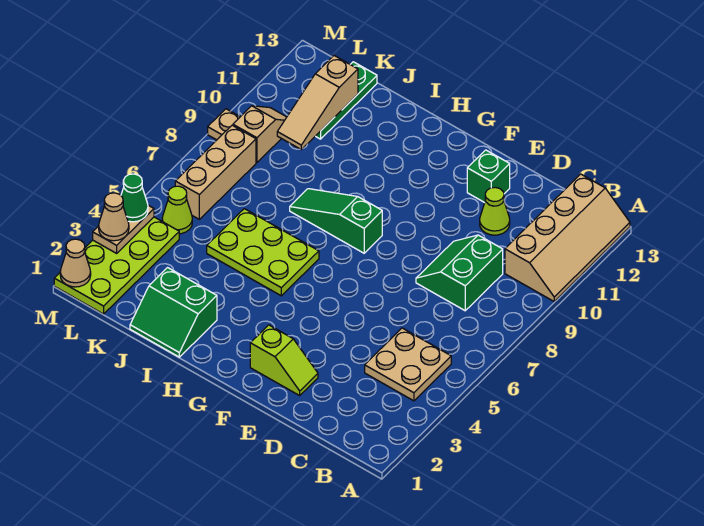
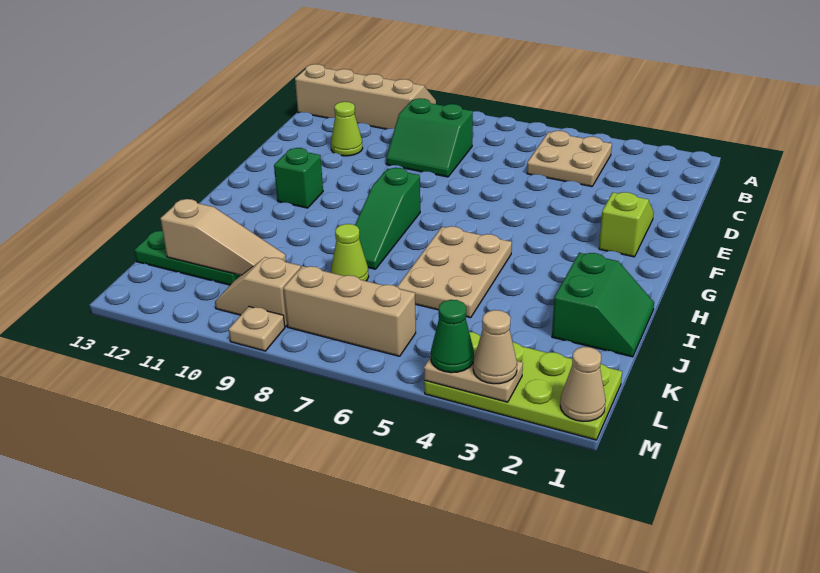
green brick E12 level 1 -> green brick G11 level 1
lime plate H5:J6 level 1 -> tan plate H5:J6 level 1
lime cone L5 level 1 -> lime cone J8 level 1

